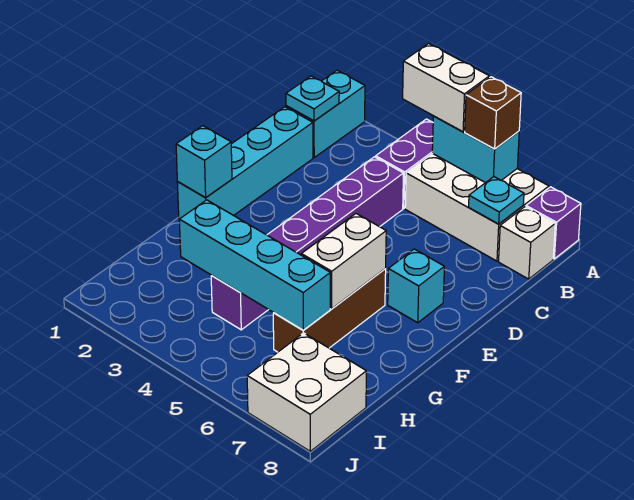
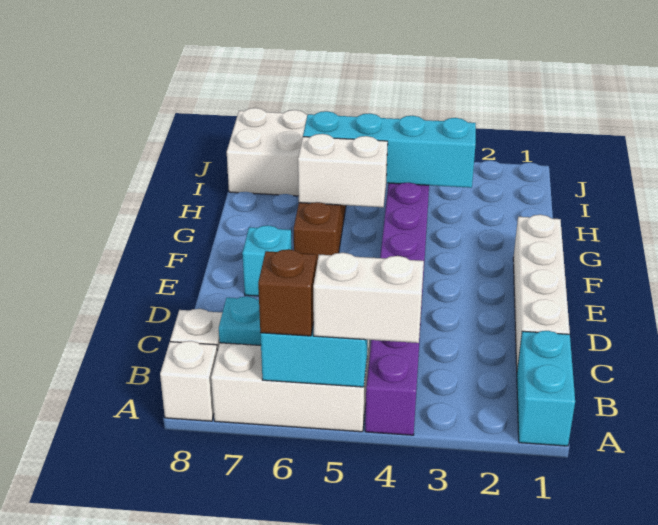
purple brick A8 level 1 -> white brick A8 level 1
cyan plate B1 level 2 -> none
cyan brick C1:F1 level 1 -> white brick C1:F1 level 1
cyan brick F1 level 2 -> none
white brick F6:G6 level 2 -> white brick G5:G6 level 2

